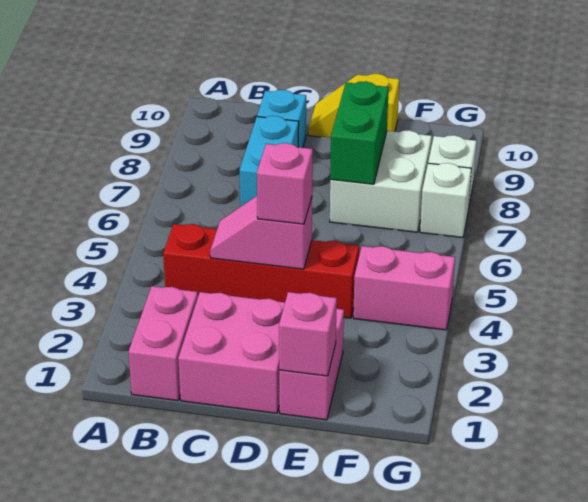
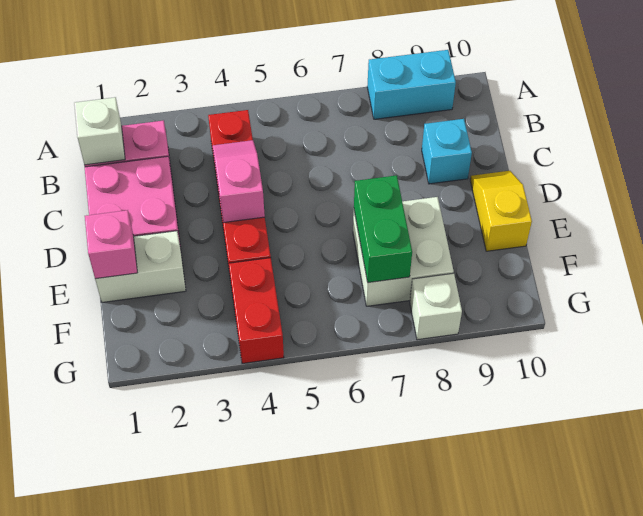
cyan brick C7:C8 level 1 -> cyan brick A8:A9 level 1
pink brick D4 level 3 -> none
pink brick E1:E2 level 1 -> white brick E1:E2 level 1
green brick E7:E8 level 2 -> green brick E7:F7 level 2
pink brick F4:G4 level 1 -> red brick F4:G4 level 1
white brick G7 level 1 -> white brick B1 level 2

